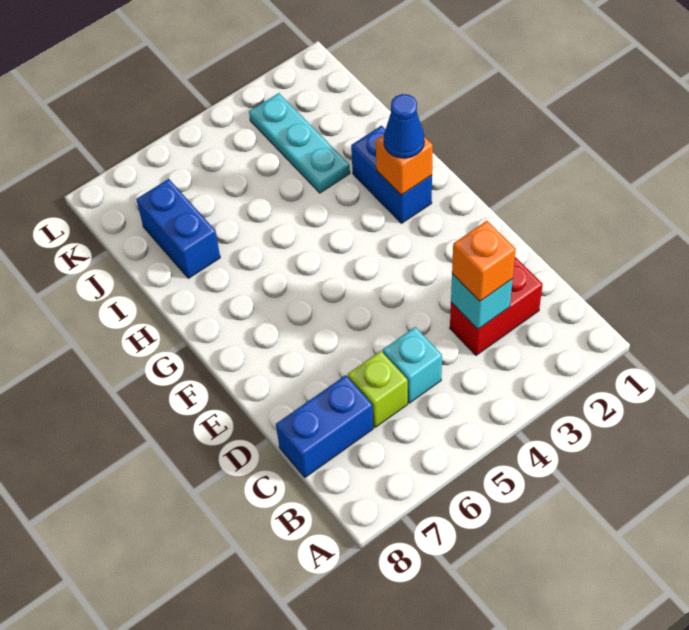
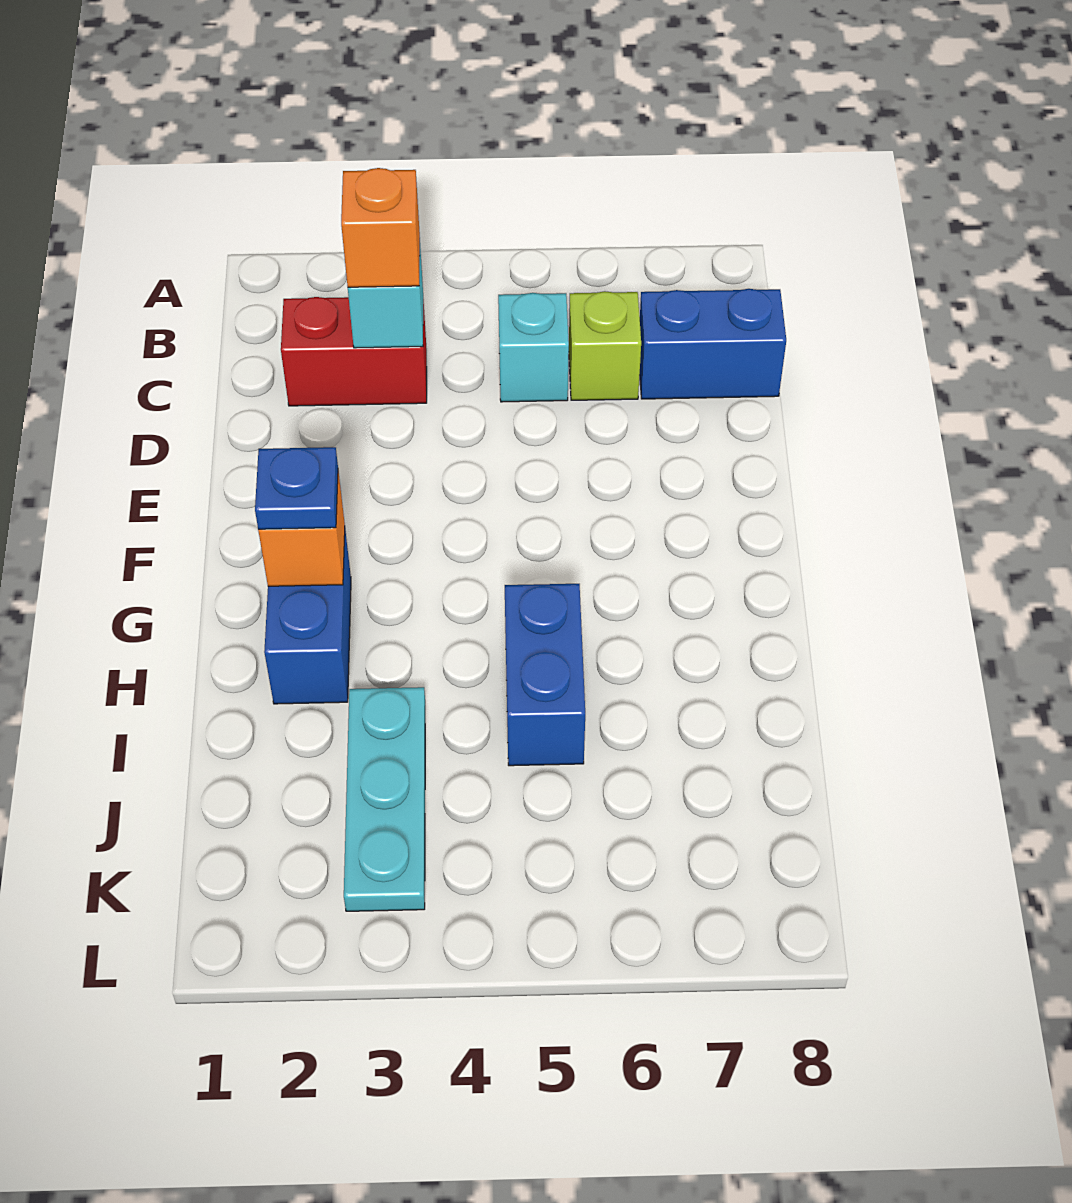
blue cone G2 level 3 -> blue plate G2 level 3
blue brick I7:J7 level 1 -> blue brick H5:I5 level 1

